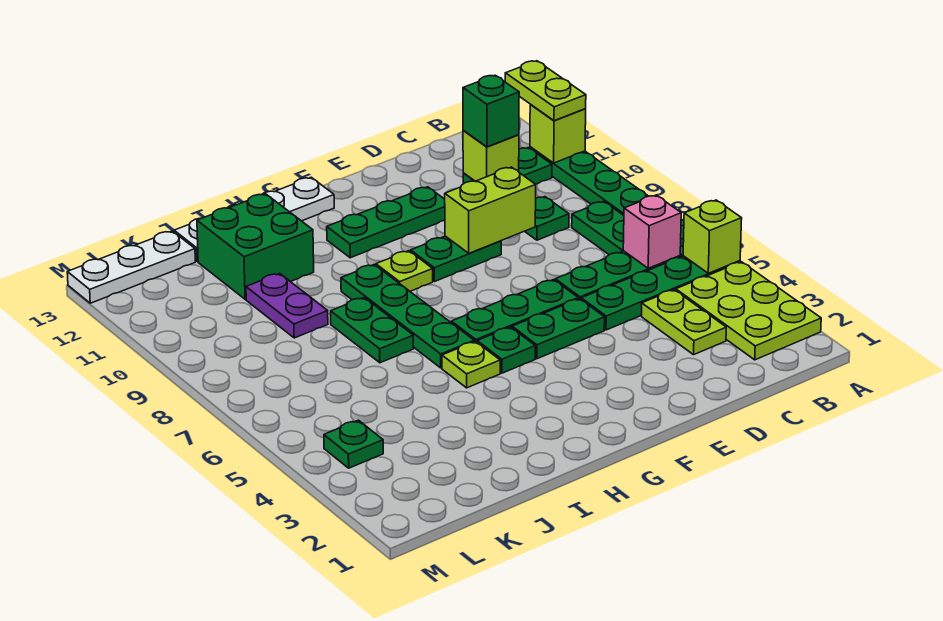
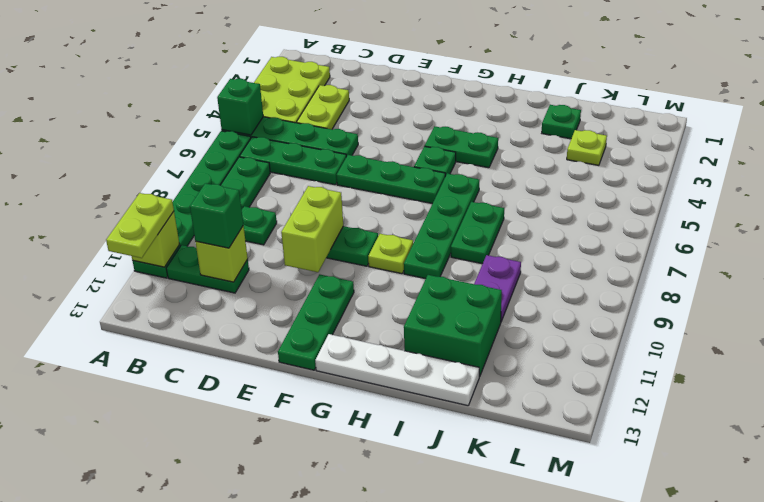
lime brick A5 level 2 -> green brick A5 level 2
pink brick B6 level 2 -> none
lime brick D9:E9 level 2 -> lime brick E9:E10 level 2
green plate E5:F5 level 1 -> green plate G4:H4 level 1
green plate E11:G11 level 1 -> green plate F11:F13 level 1
lime plate H5 level 1 -> lime plate K3 level 1
white plate K13:M13 level 1 -> none
green plate L4 level 1 -> green plate J2 level 1

